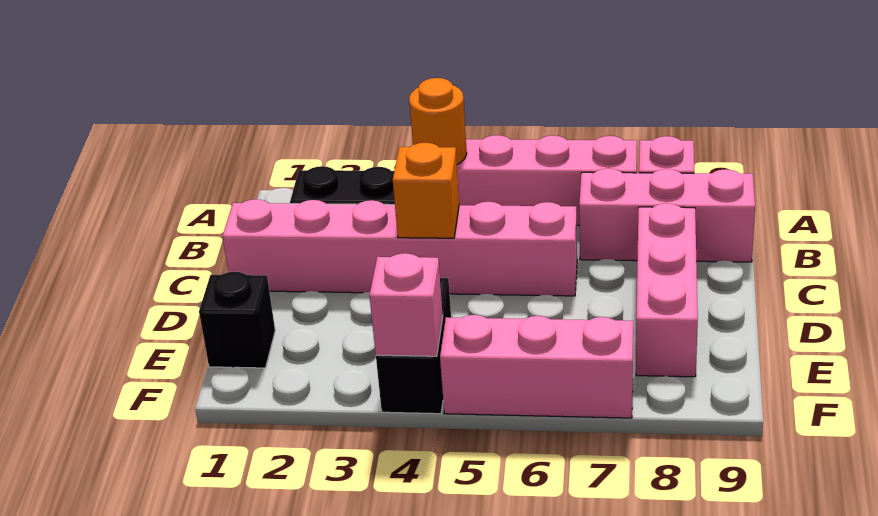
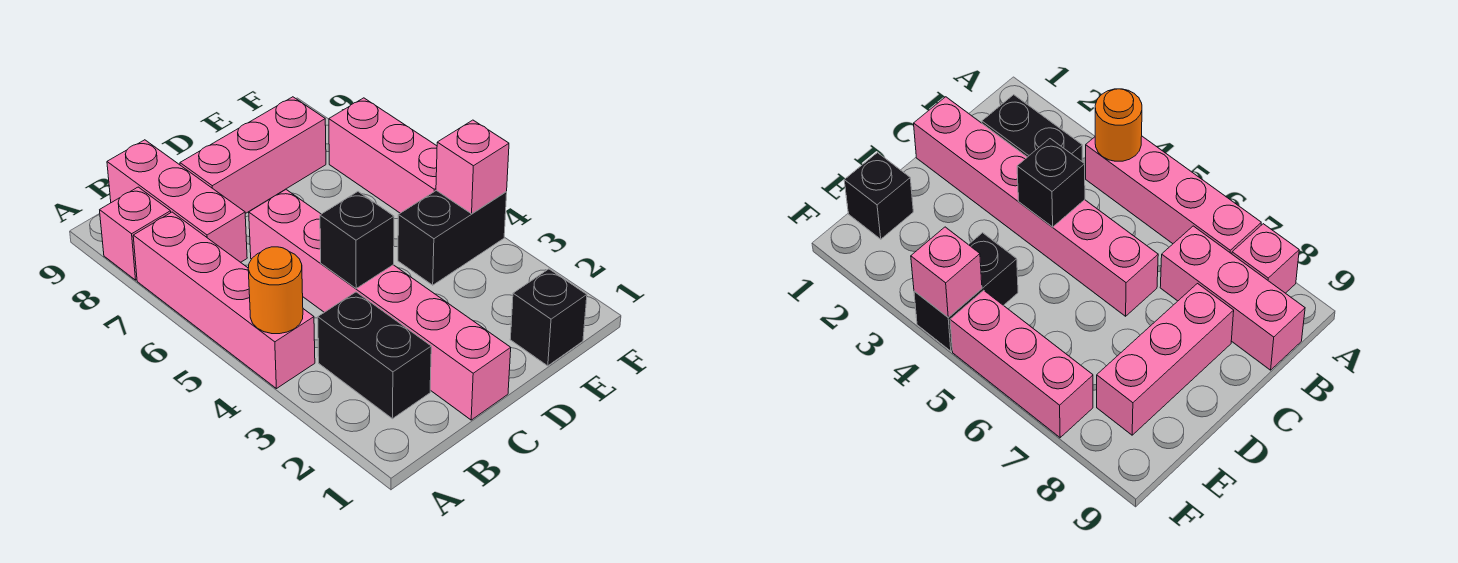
orange brick C4 level 2 -> black brick C4 level 2

